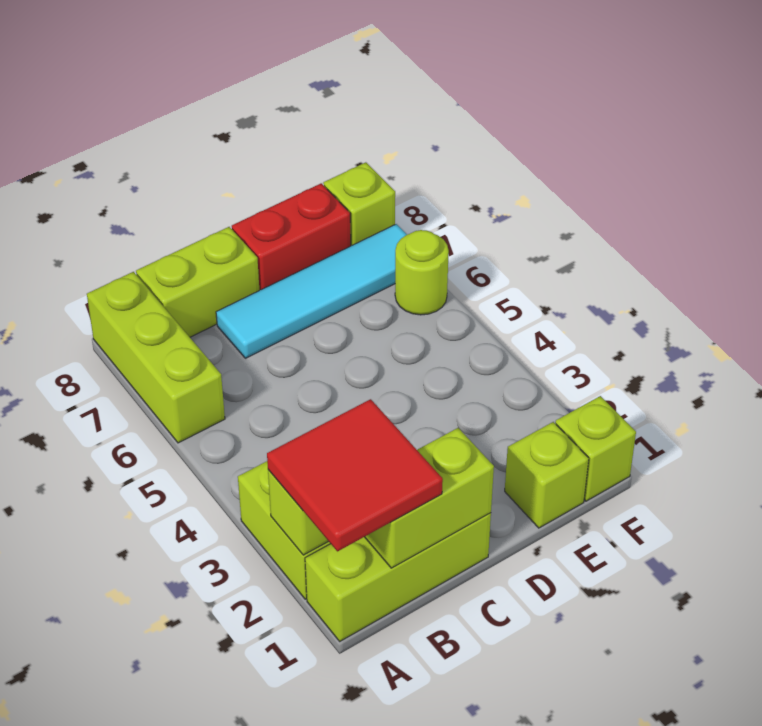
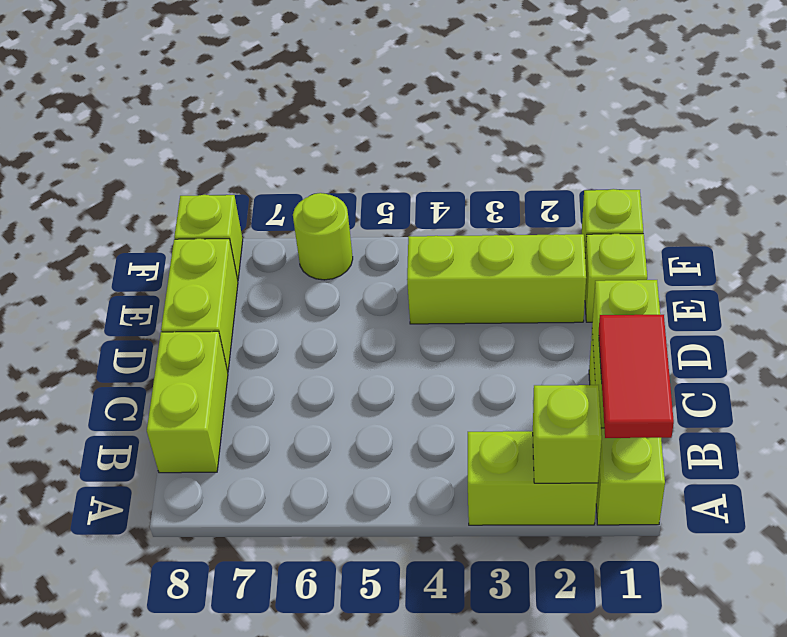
red tile A1:B2 level 3 -> red tile A1:B1 level 3
lime brick A6:A8 level 1 -> lime brick E2:E4 level 1
cyan tile C7:F7 level 1 -> none
red brick D8:E8 level 1 -> lime brick D8:E8 level 1

